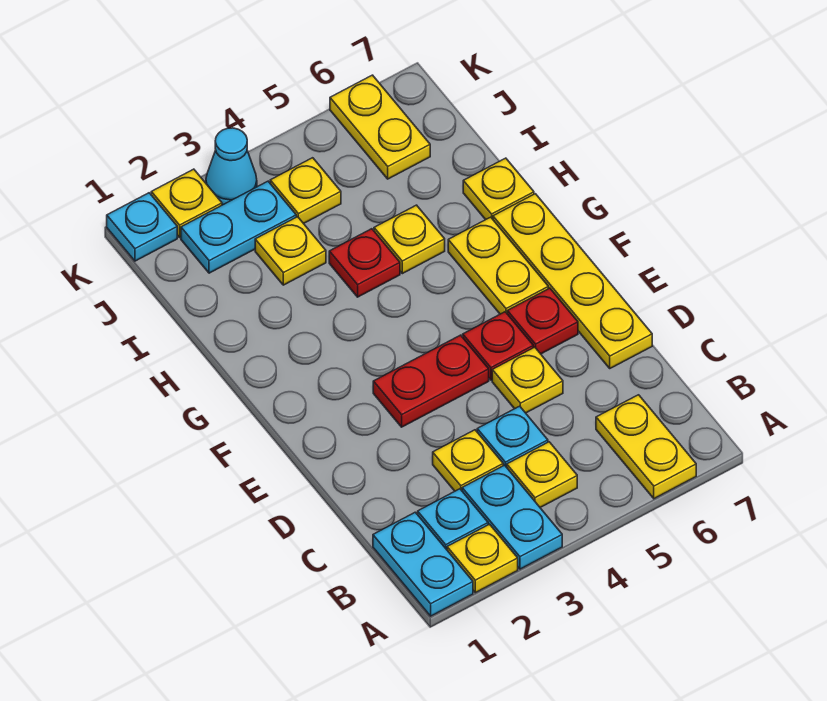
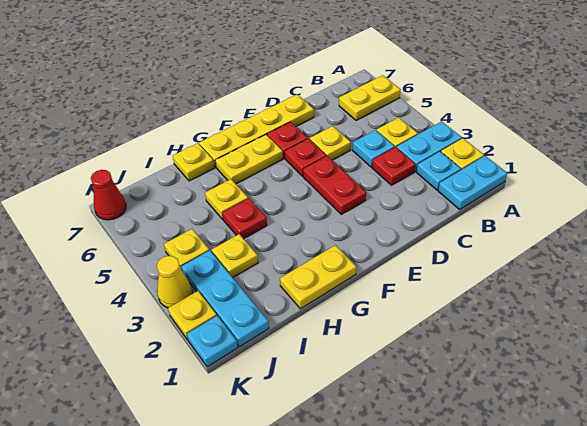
yellow plate C3 level 1 -> red plate C3 level 1
cyan plate J2:J3 level 1 -> cyan plate J1:J3 level 1
yellow plate J6:K6 level 1 -> yellow plate G1:H1 level 1
cyan cone K3 level 1 -> yellow cone K3 level 1
none -> red cone K7 level 1

